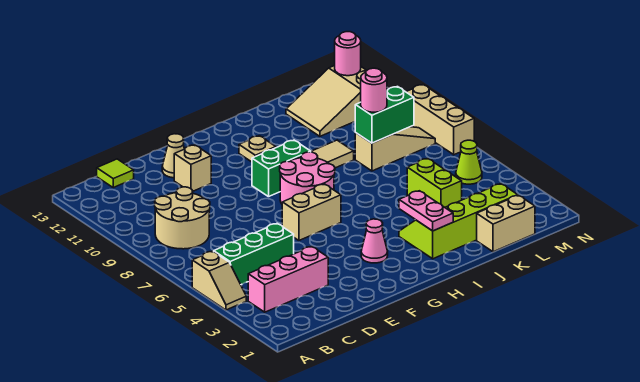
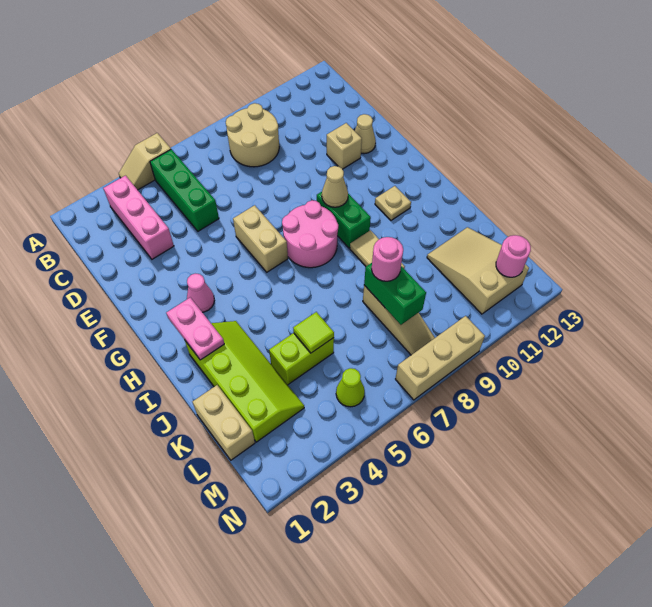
lime tile C13 level 1 -> lime tile K5 level 2
none -> tan cone G9 level 2
pink plate I2:I3 level 2 -> pink plate H2:I2 level 2

